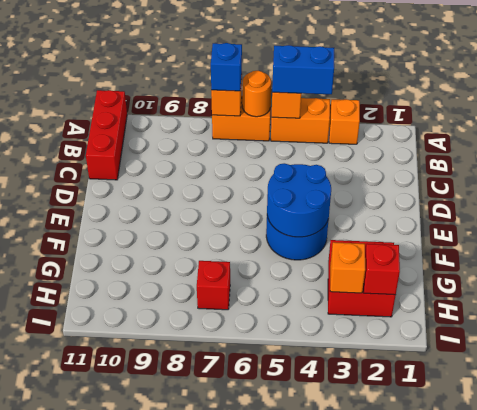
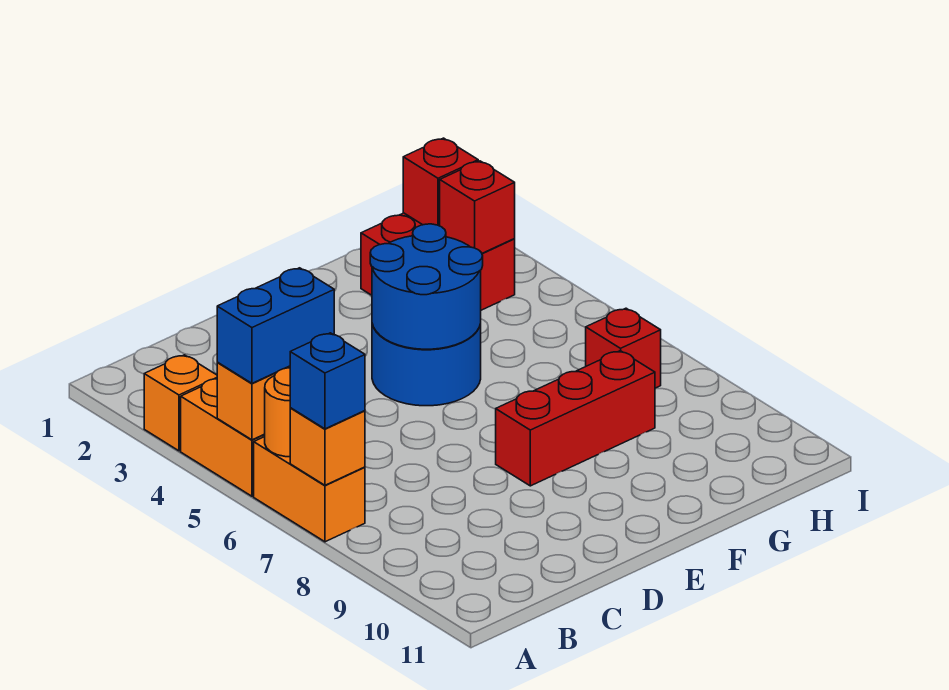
blue brick A4:A5 level 3 -> blue brick A5:B5 level 3
red brick A11:C11 level 1 -> red brick E8:G8 level 1
orange brick H3 level 2 -> red brick H3 level 2

